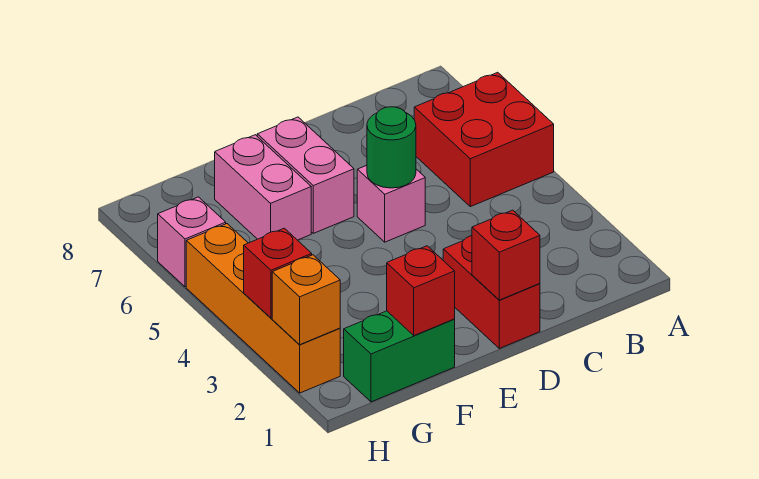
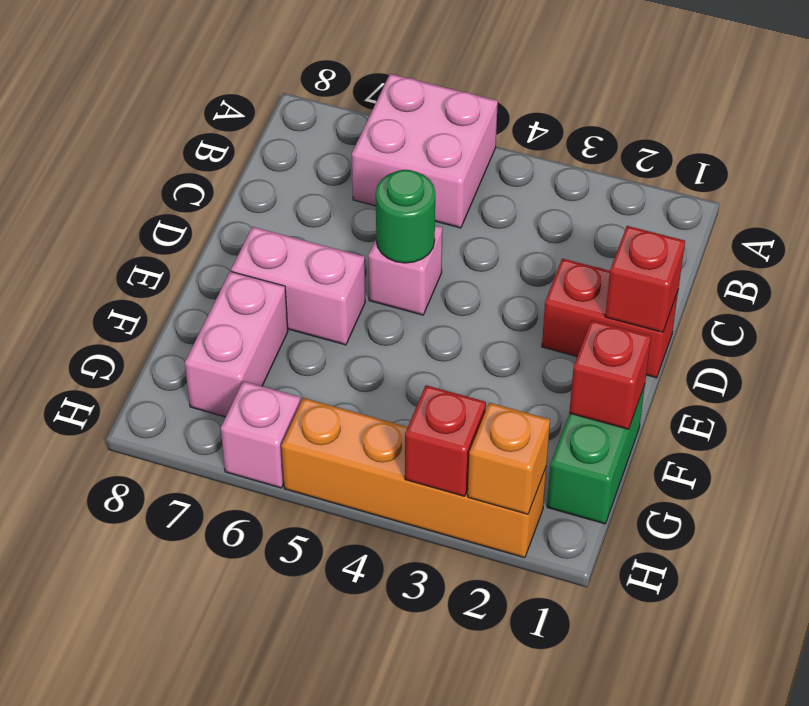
red brick A5:B6 level 1 -> pink brick A5:B6 level 1
pink brick F6:F7 level 1 -> pink brick F7:G7 level 1

